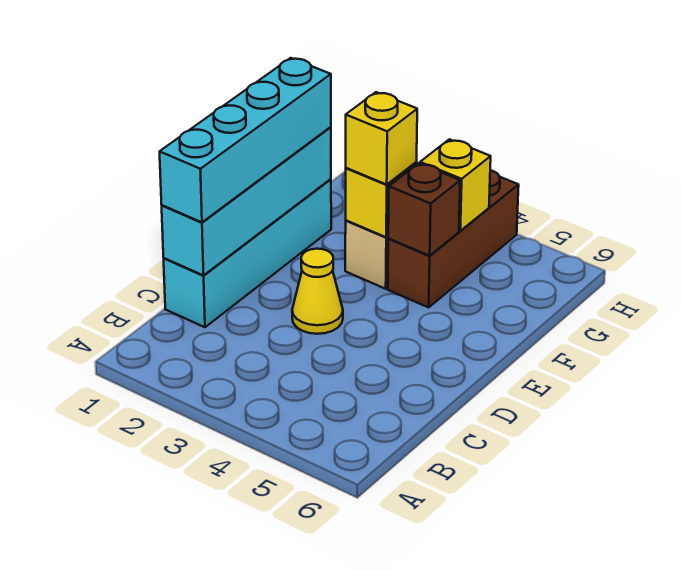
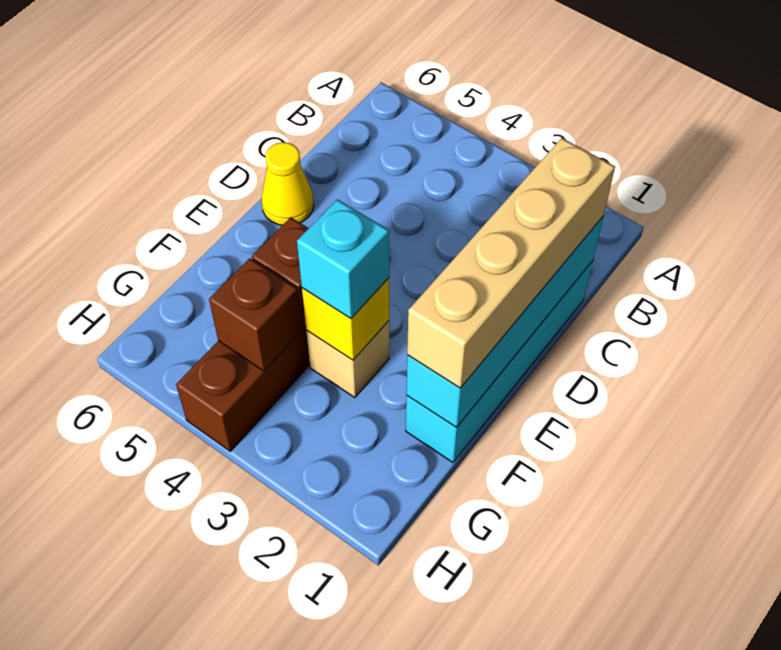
cyan brick C1:F1 level 3 -> tan brick C1:F1 level 3
yellow cone D3 level 1 -> yellow cone D6 level 1
yellow brick F3 level 3 -> cyan brick F3 level 3
yellow brick G4 level 2 -> brown brick G4 level 2

